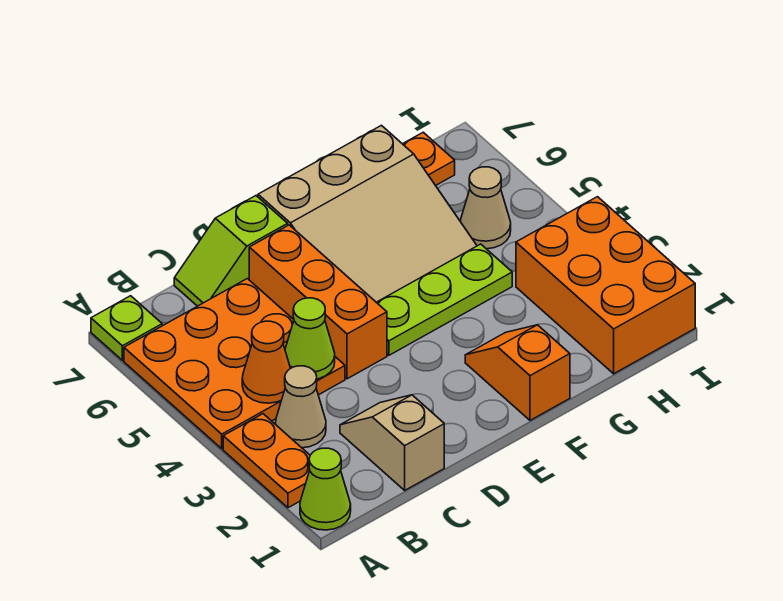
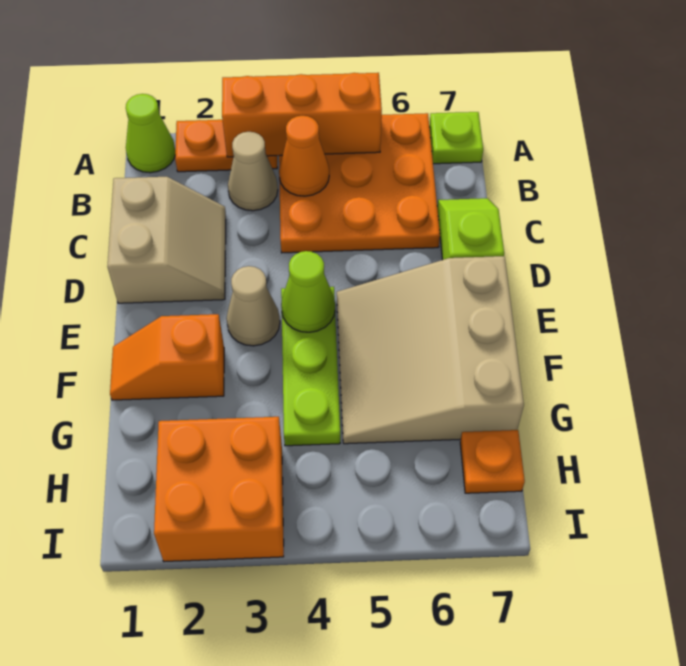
tan slope C1:C2 level 1 top 1 -> tan slope C1:D2 level 1 top 1
lime cone C4 level 2 -> lime cone E4 level 2
orange brick D4:D6 level 1 -> orange brick A3:A5 level 2
orange slope F1:F2 level 1 top 1 -> orange slope F1:F2 level 1 top 2
orange brick H1:I3 level 1 -> orange brick H2:I3 level 1
tan cone H5 level 1 -> tan cone E3 level 1

